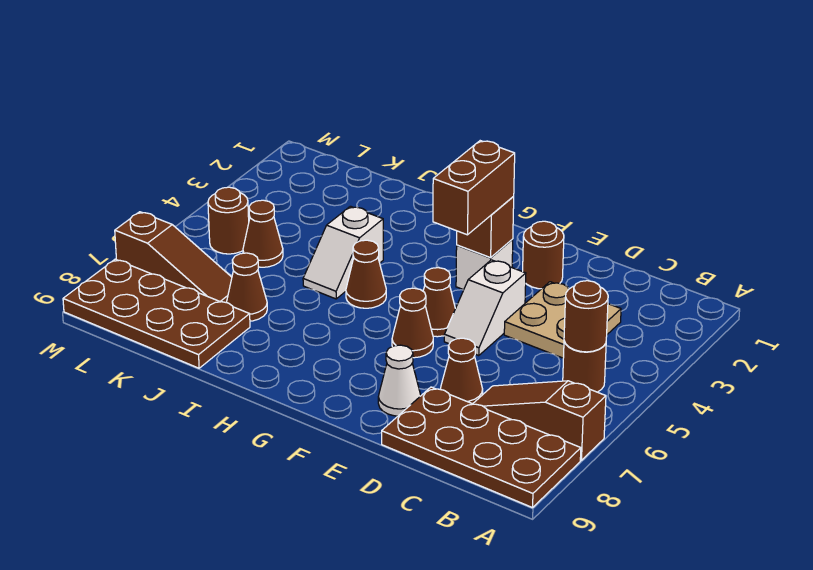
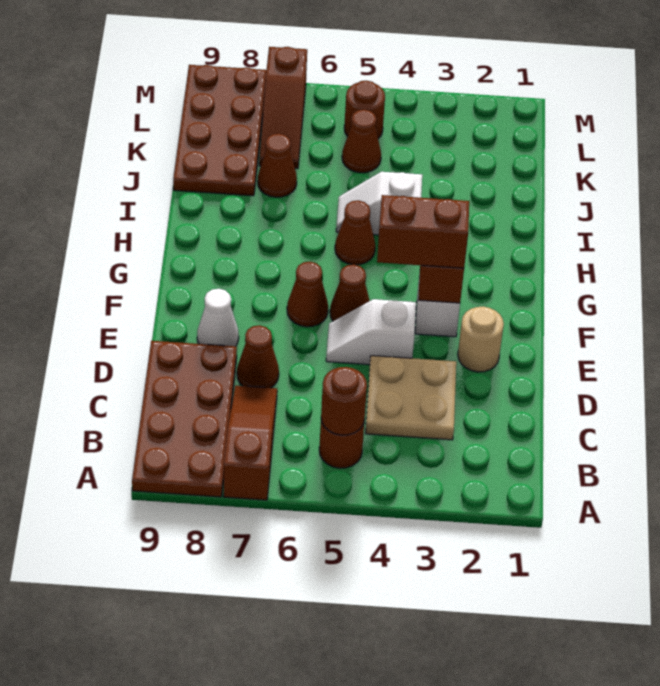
brown round brick E2 level 1 -> tan round brick E2 level 1

